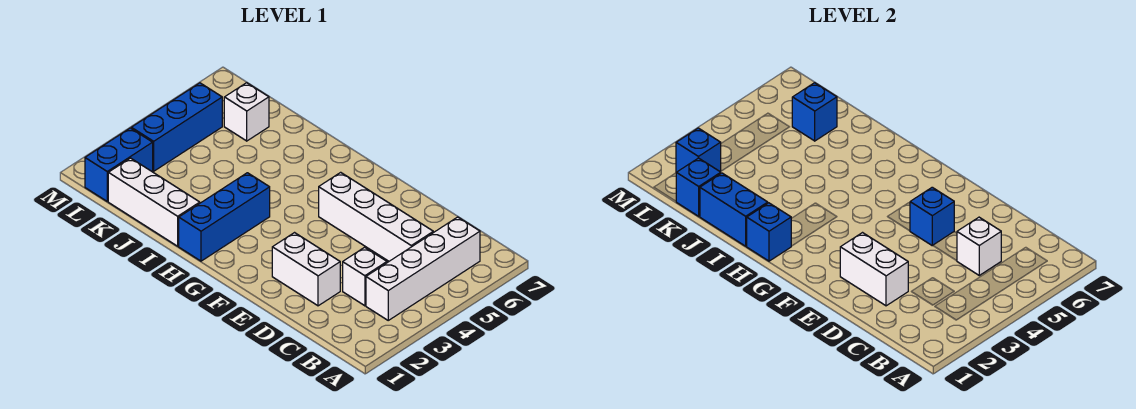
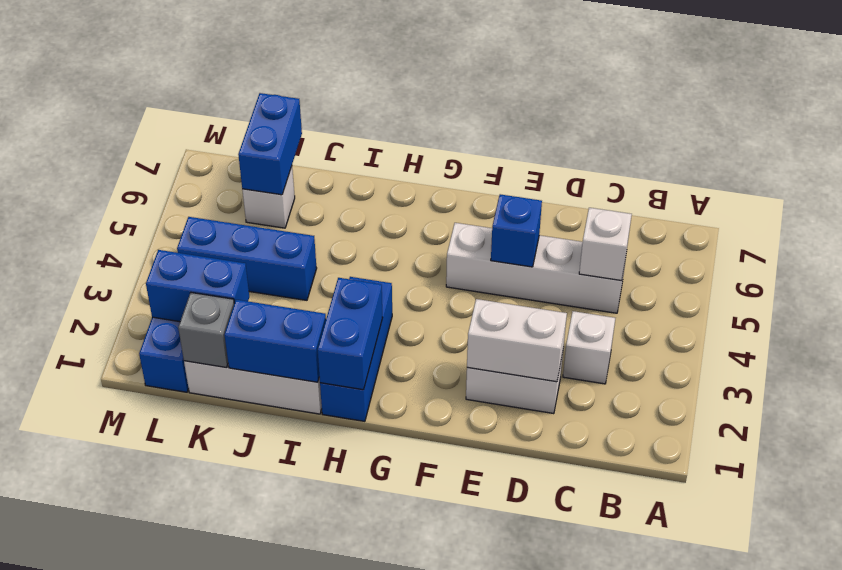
white brick B3:B6 level 1 -> none
blue brick H1 level 2 -> blue brick H1:H2 level 2
blue brick K1 level 2 -> grey brick K1 level 2
blue brick K6 level 2 -> blue brick K6:K7 level 2
blue brick L2 level 2 -> blue brick K2:L2 level 2
blue brick L3:L5 level 1 -> blue brick J4:L4 level 1

